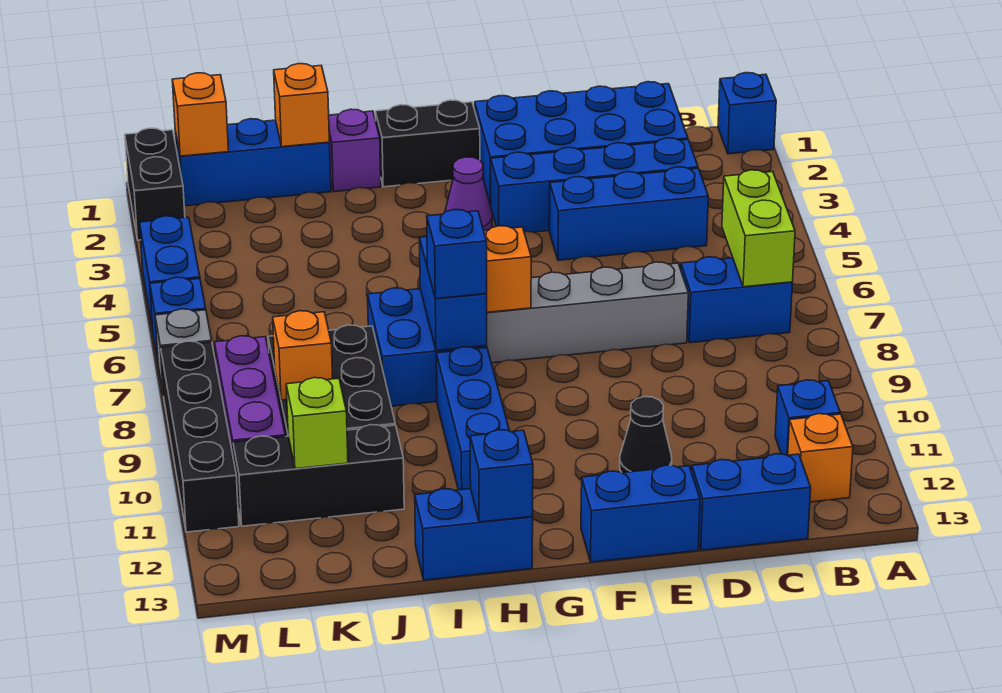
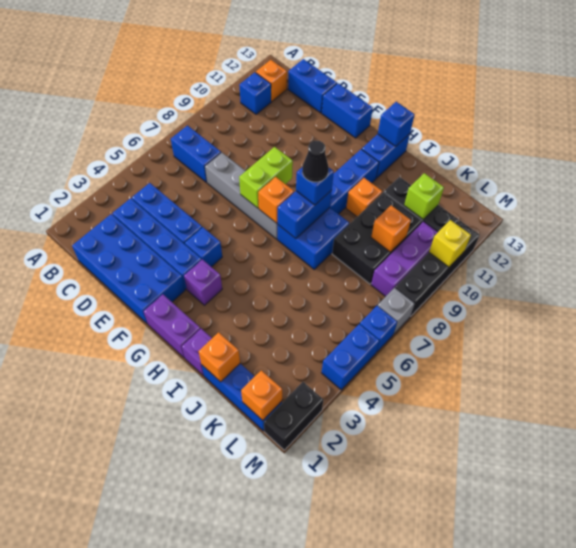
blue brick A1 level 1 -> blue brick F4 level 1
lime brick B6:B7 level 2 -> lime brick F7:F8 level 2
black cone E11 level 1 -> black cone H8 level 4
black brick G1:H1 level 1 -> purple brick G1:H1 level 1
purple cone G3 level 1 -> purple brick G3 level 1
blue brick H13:I13 level 1 -> blue brick H12:H13 level 1
none -> orange brick I10 level 1
none -> yellow brick M10 level 2

